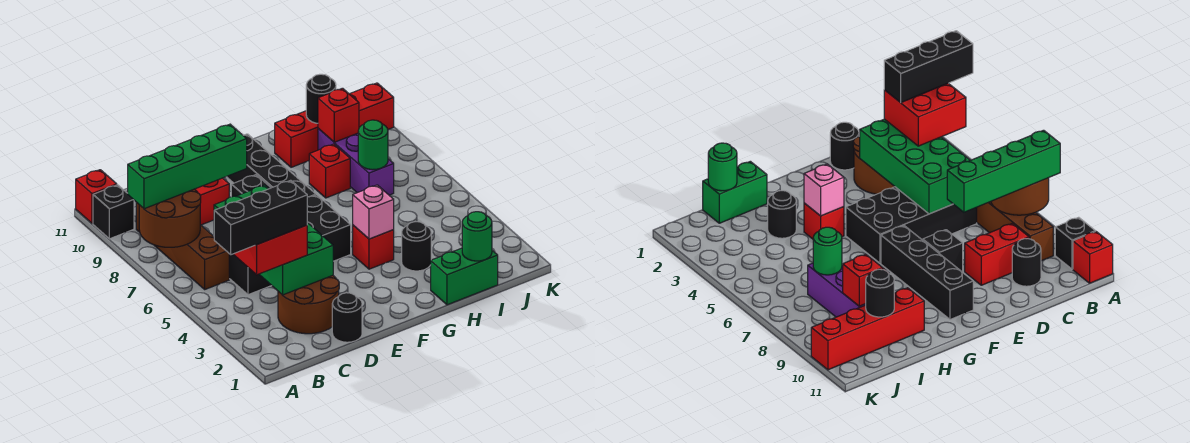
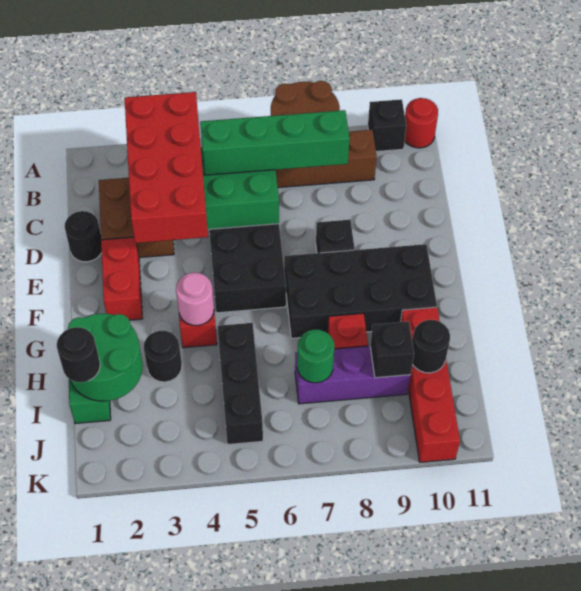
black brick A3:C3 level 4 -> black brick H5:J5 level 1
green brick A8:D8 level 3 -> green brick C5:C8 level 3
red brick A11 level 1 -> red round brick A11 level 1
red brick B3:C4 level 3 -> red brick B3:E4 level 3
brown round brick C2:D3 level 1 -> brown brick C2:D3 level 1
red brick C9:D9 level 1 -> red brick E2:F2 level 1
black round brick C10 level 1 -> black round brick I1 level 3
black brick F7:F10 level 1 -> black brick F7:G10 level 1
pink brick G4 level 2 -> pink round brick G4 level 2
green round brick I1 level 2 -> green round brick H1:I2 level 2
red brick I9 level 2 -> black brick I9 level 2

